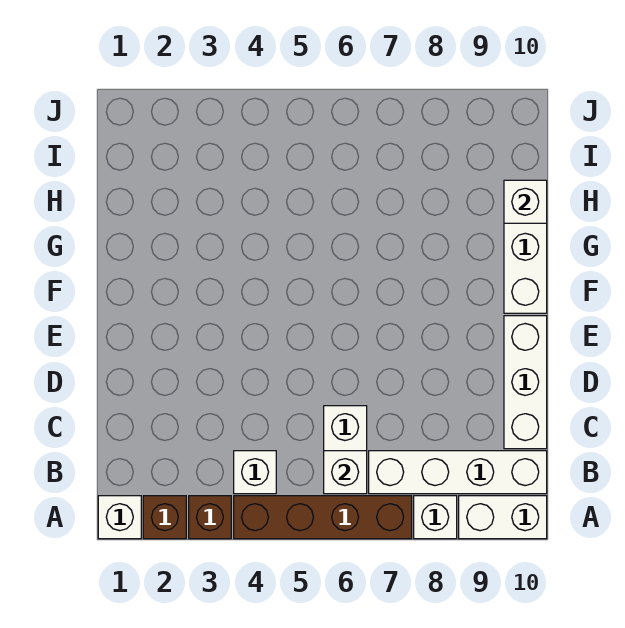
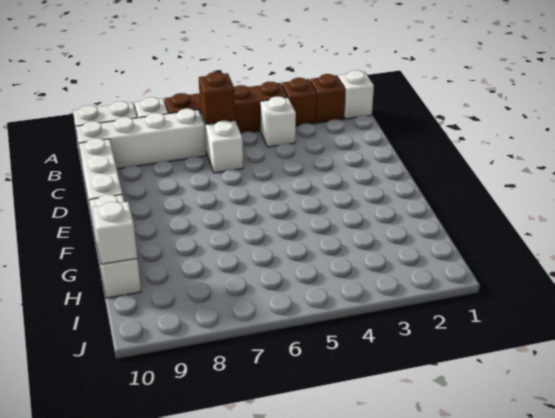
white brick B6 level 2 -> brown brick B6 level 2

